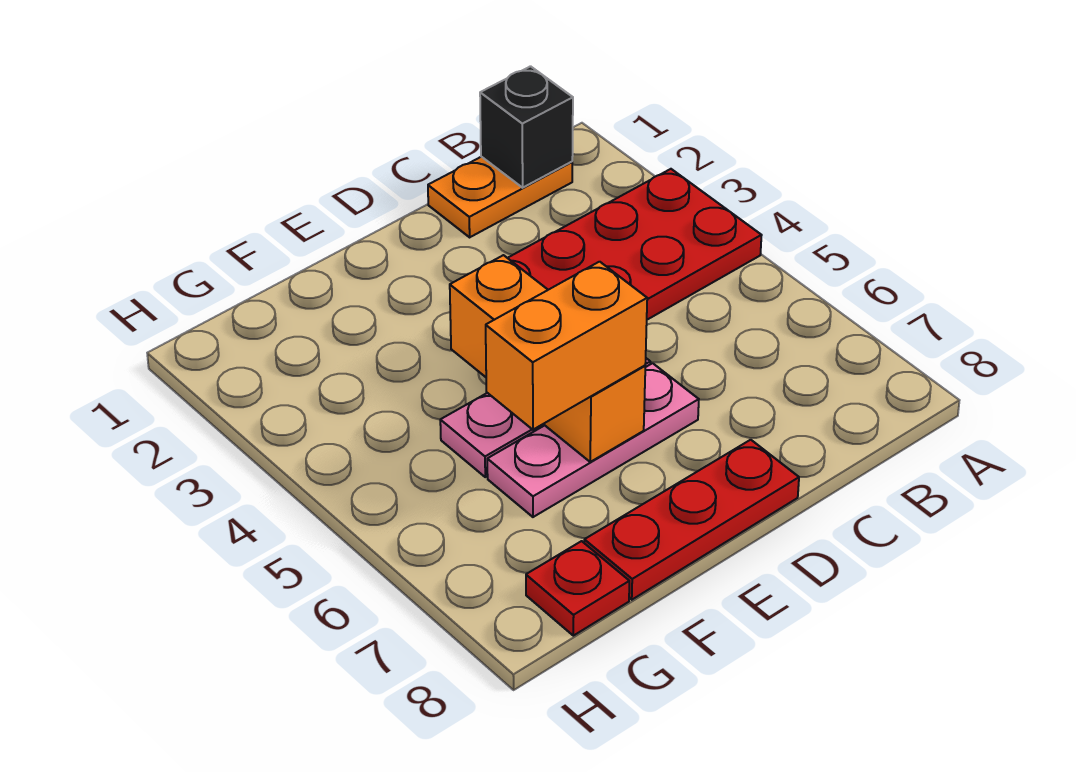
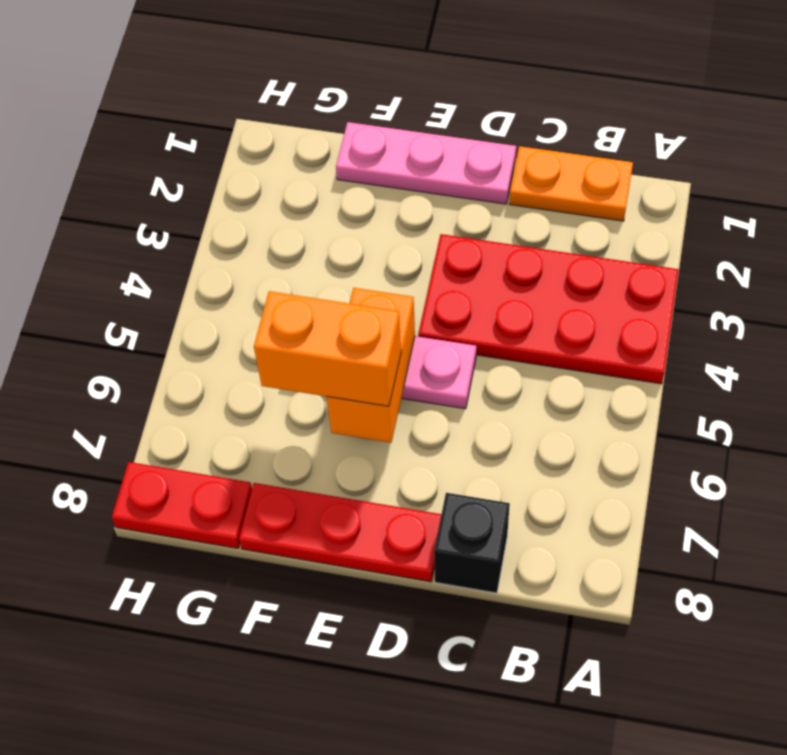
black brick B1 level 2 -> black brick C8 level 1
pink plate D6:F6 level 1 -> pink plate D1:F1 level 1
orange brick E4:E6 level 2 -> orange brick E5:E6 level 2
red plate G8 level 1 -> red plate G8:H8 level 1

